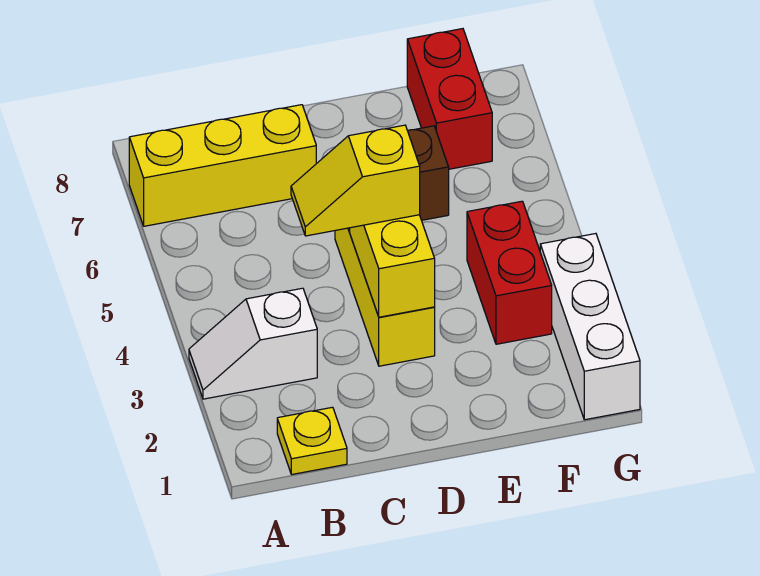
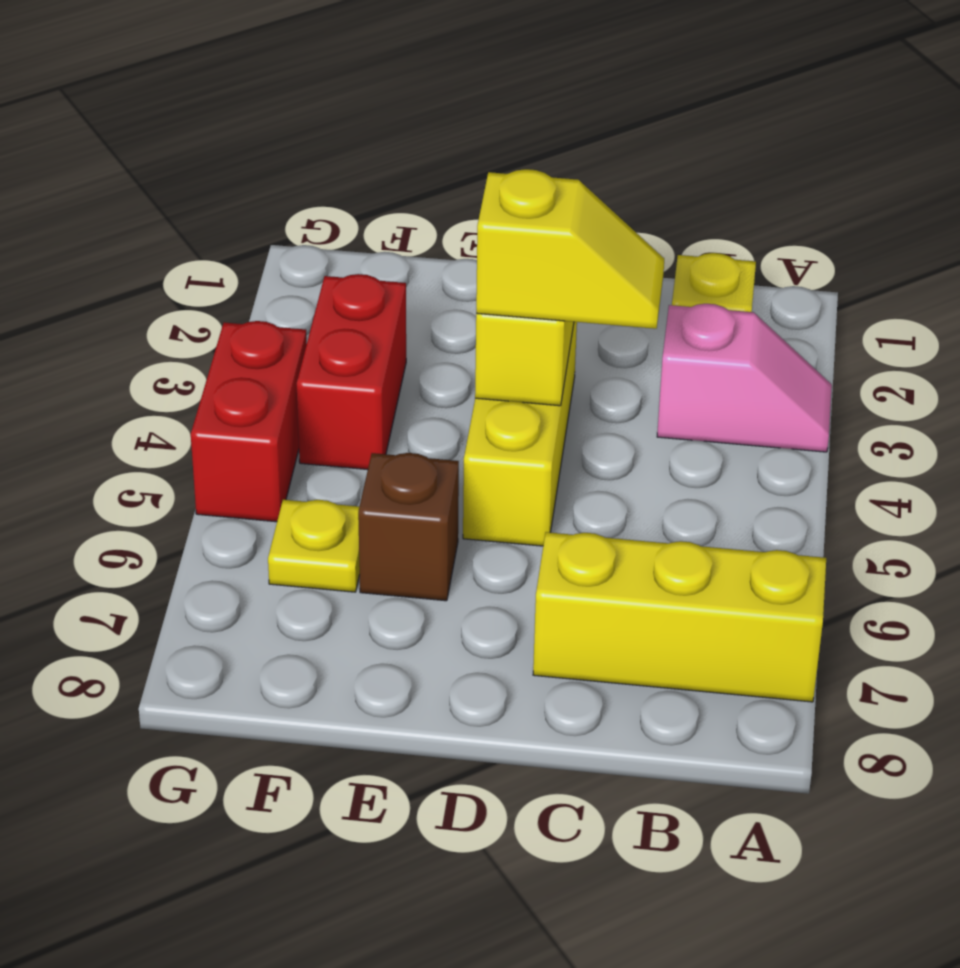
white slope A3:B3 level 1 top B -> pink slope A3:B3 level 1 top B
none -> yellow plate F6 level 1
red brick F7:F8 level 1 -> red brick G4:G5 level 1
white brick G1:G3 level 1 -> none

